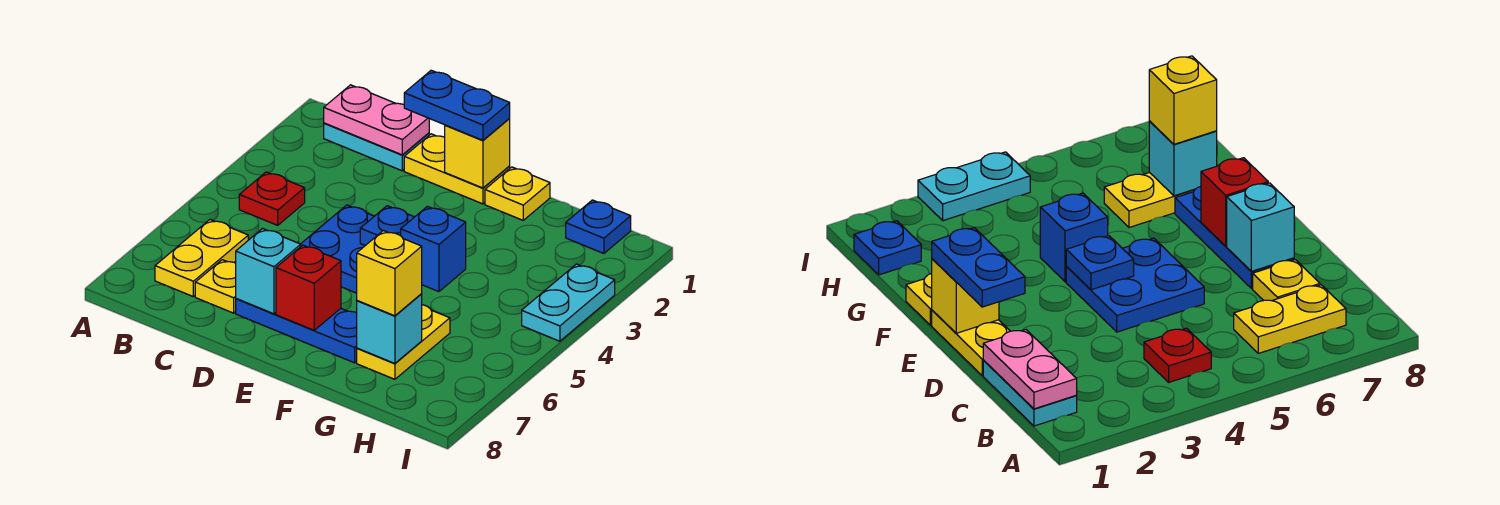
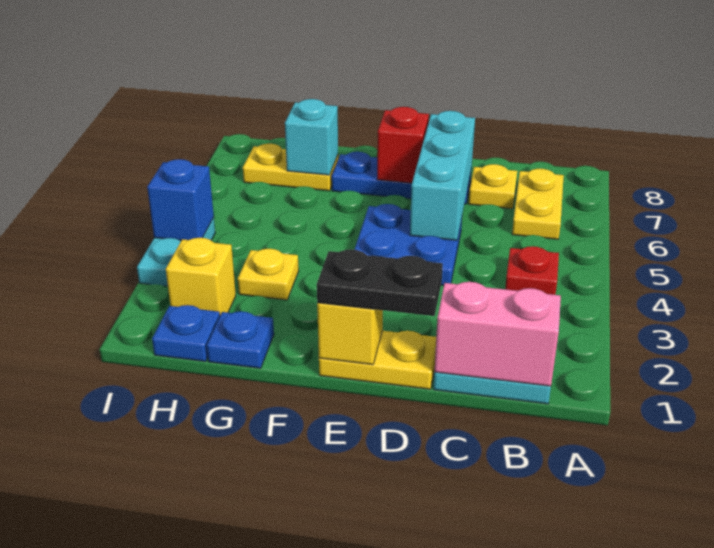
pink plate B1:C1 level 2 -> pink brick B1:C1 level 2
blue plate D1:E1 level 3 -> black plate D1:E1 level 3
cyan brick D7 level 2 -> cyan brick D5:D7 level 2
blue plate E4 level 2 -> blue plate G1 level 1
yellow plate F1 level 1 -> yellow plate G3 level 1
blue brick F4 level 1 -> blue brick I4 level 2
yellow plate G6:G7 level 1 -> yellow plate G7:H7 level 1
yellow brick G7 level 3 -> yellow brick H2 level 1

